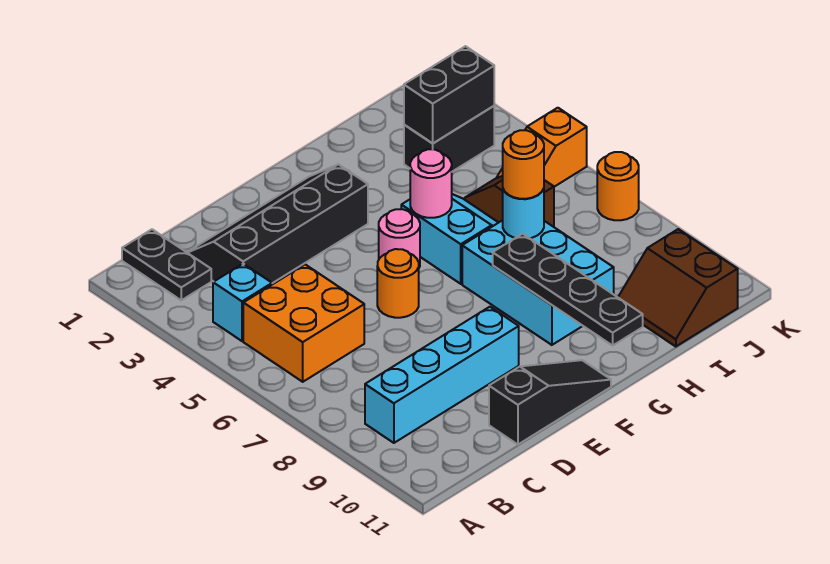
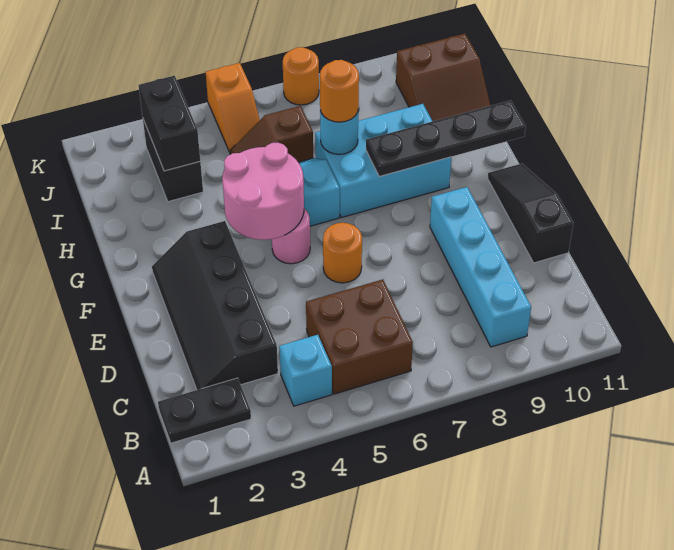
orange brick B5:C6 level 1 -> brown brick B5:C6 level 1
pink round brick G5 level 2 -> pink round brick F4:G5 level 2

